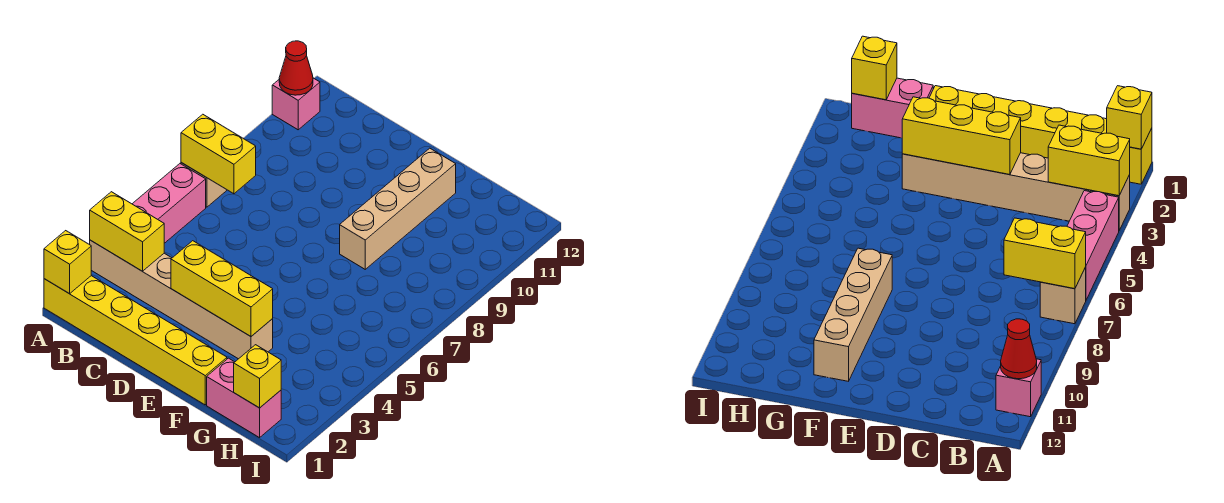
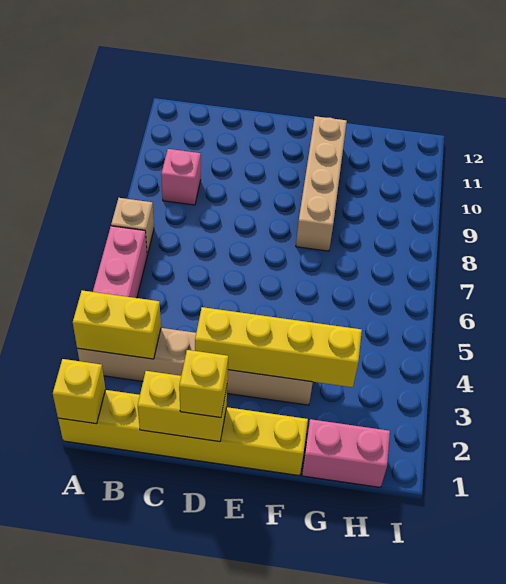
yellow brick A7:B7 level 2 -> yellow brick C1:D1 level 2
pink brick A11 level 1 -> pink brick B9 level 1
red cone A11 level 2 -> none
yellow brick D3:F3 level 2 -> yellow brick D3:G3 level 2
yellow brick H1 level 2 -> yellow brick D1 level 3

